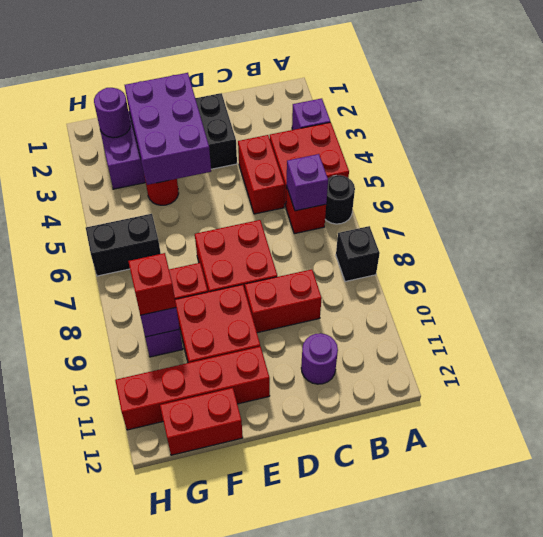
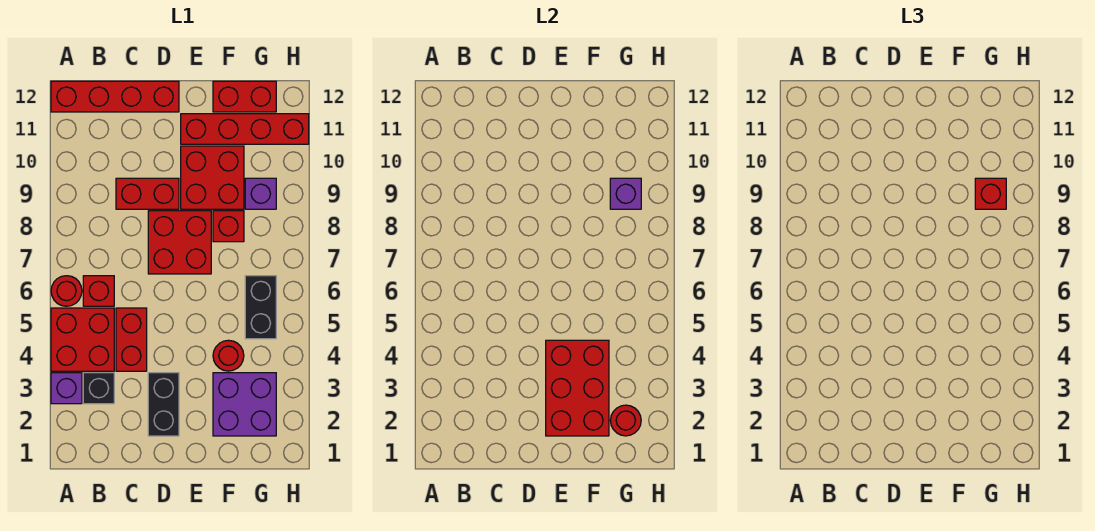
black round brick A6 level 1 -> red round brick A6 level 1
black brick A8 level 1 -> black brick B3 level 1
none -> red brick A12:D12 level 1
purple brick B6 level 2 -> none
purple round brick C11 level 1 -> none
purple brick E2:F4 level 2 -> red brick E2:F4 level 2
purple round brick G2 level 2 -> red round brick G2 level 2
black brick G6:H6 level 1 -> black brick G5:G6 level 1

